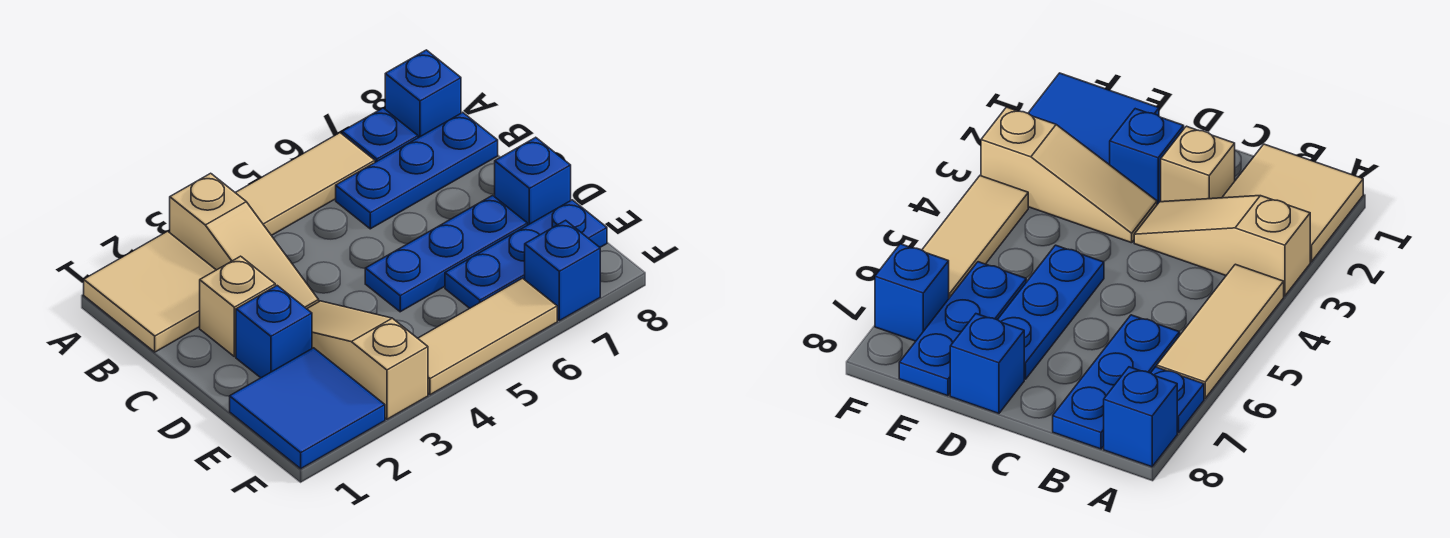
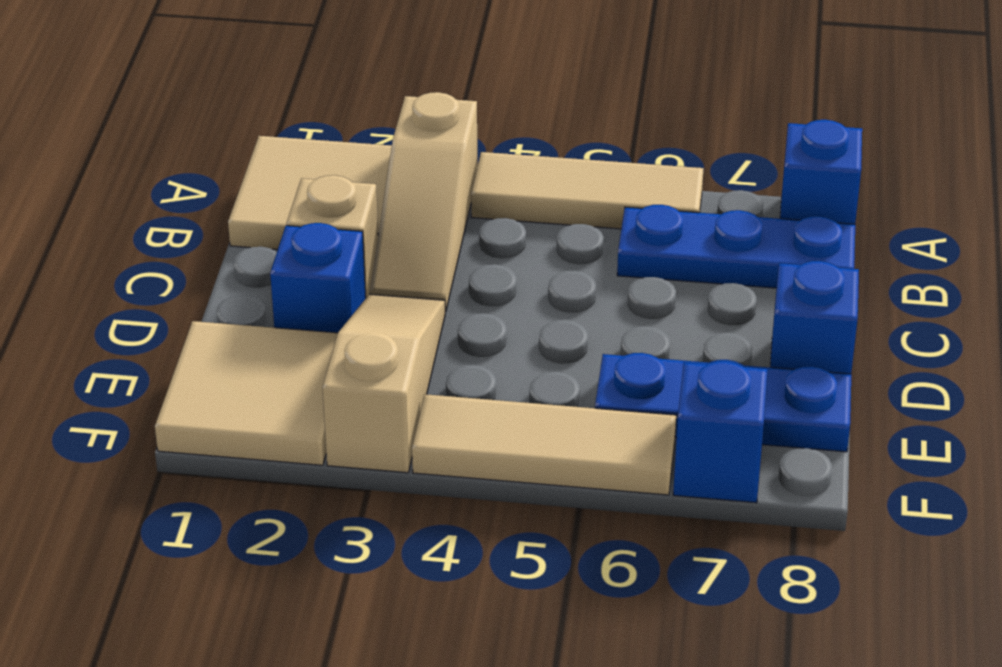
blue plate A7 level 1 -> none
blue plate D5:D7 level 1 -> none
blue tile E1:F2 level 1 -> tan tile E1:F2 level 1

